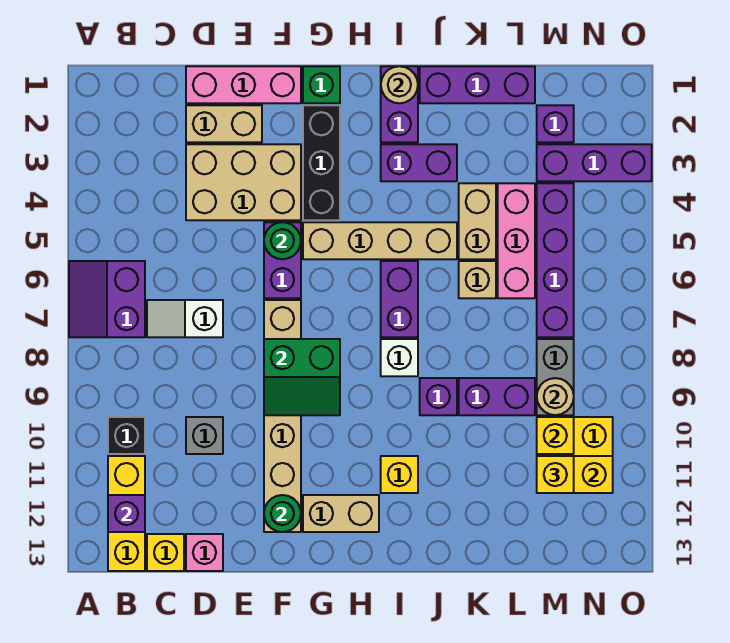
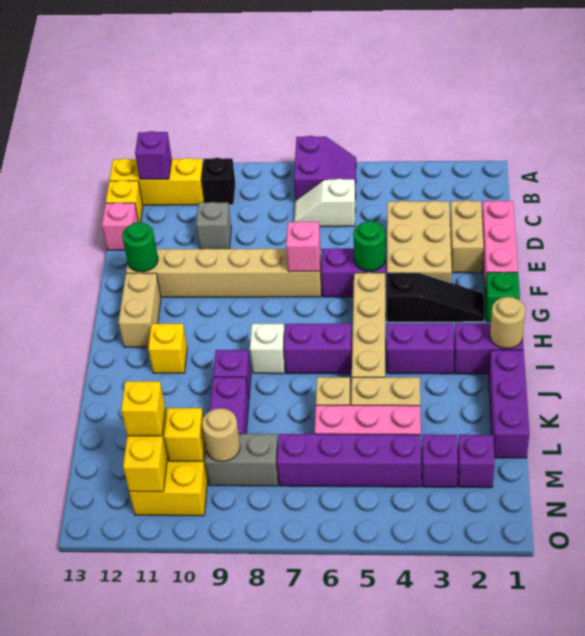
purple slope A6:B7 level 1 top B -> purple slope A6:B7 level 1 top 7
white slope C7:D7 level 1 top D -> white slope C6:C7 level 1 top 6
none -> pink brick F7 level 2
green slope F8:G9 level 2 top 8 -> none
black brick G2:G4 level 1 -> black slope G2:G4 level 1 top 4
purple brick I3:J3 level 1 -> purple brick I3:I4 level 1
purple brick M3:O3 level 1 -> purple brick M3 level 1

